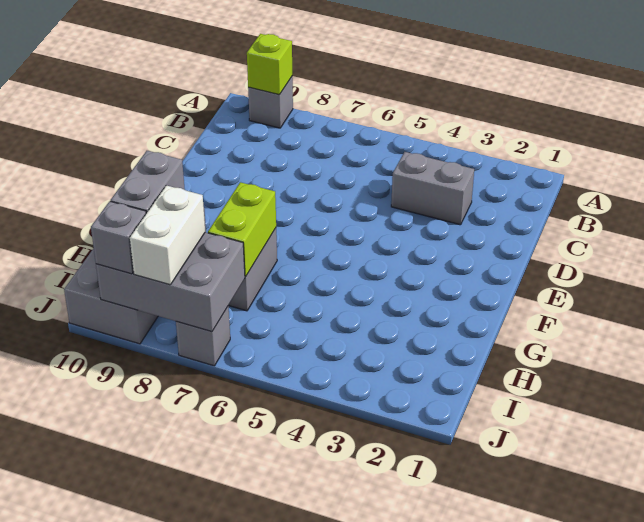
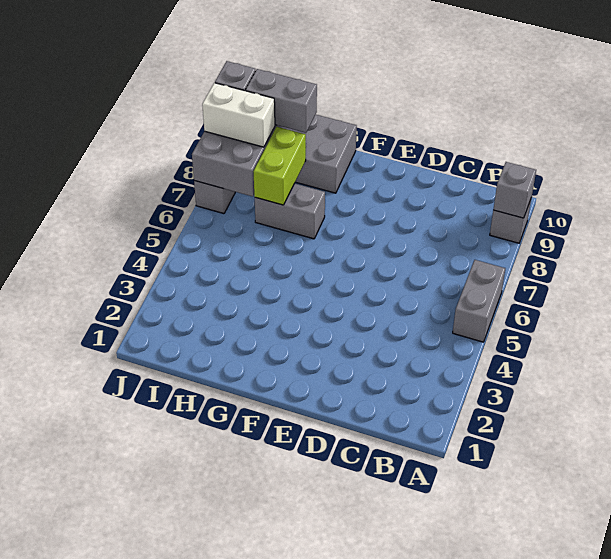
lime brick A9 level 2 -> grey brick A9 level 2
grey brick C3:C4 level 1 -> grey brick A5:A6 level 1
lime brick G7:H7 level 2 -> lime brick H7:H8 level 2

